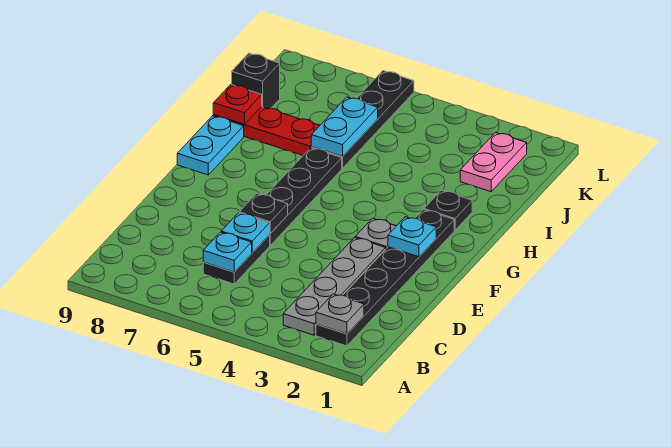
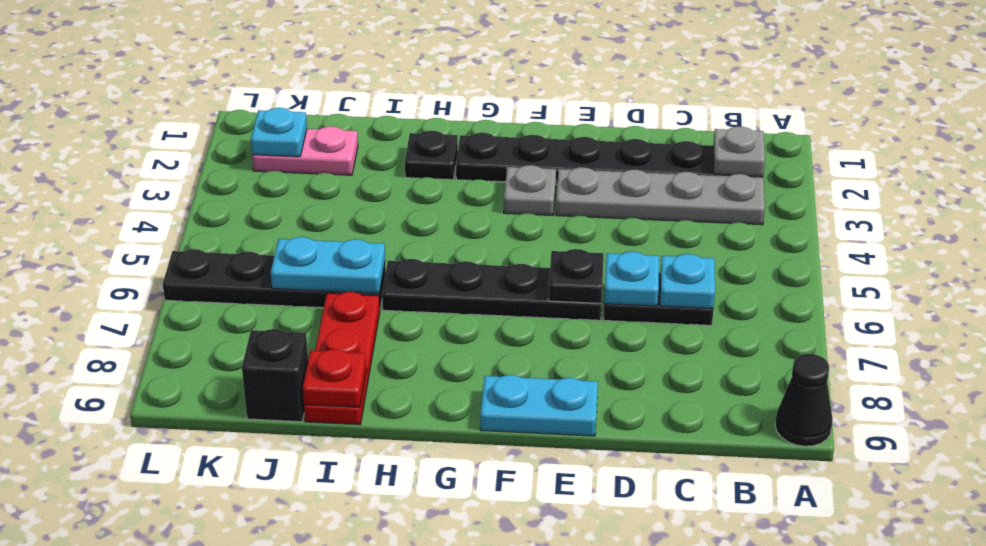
none -> black cone A9 level 1
cyan plate F2 level 2 -> cyan plate K2 level 2
cyan plate G9:H9 level 1 -> cyan plate E9:F9 level 1

